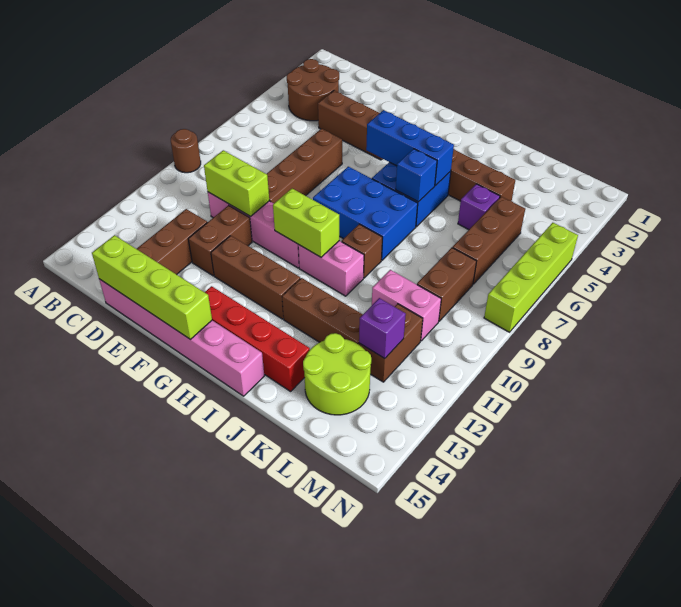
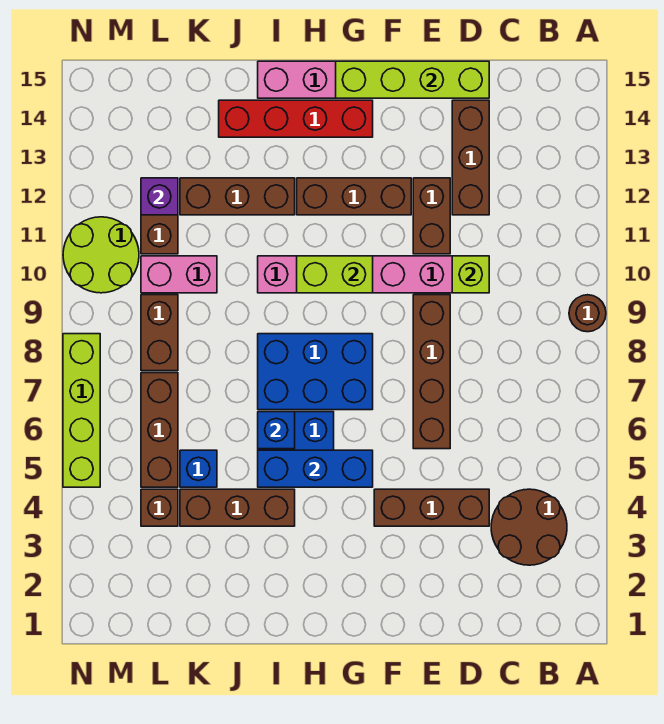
lime brick D10:E10 level 2 -> lime brick D10 level 2
brown brick I9 level 1 -> brown brick L4 level 1
purple brick K5 level 1 -> blue brick K5 level 1
lime round brick K13:L14 level 1 -> lime round brick M10:N11 level 1

